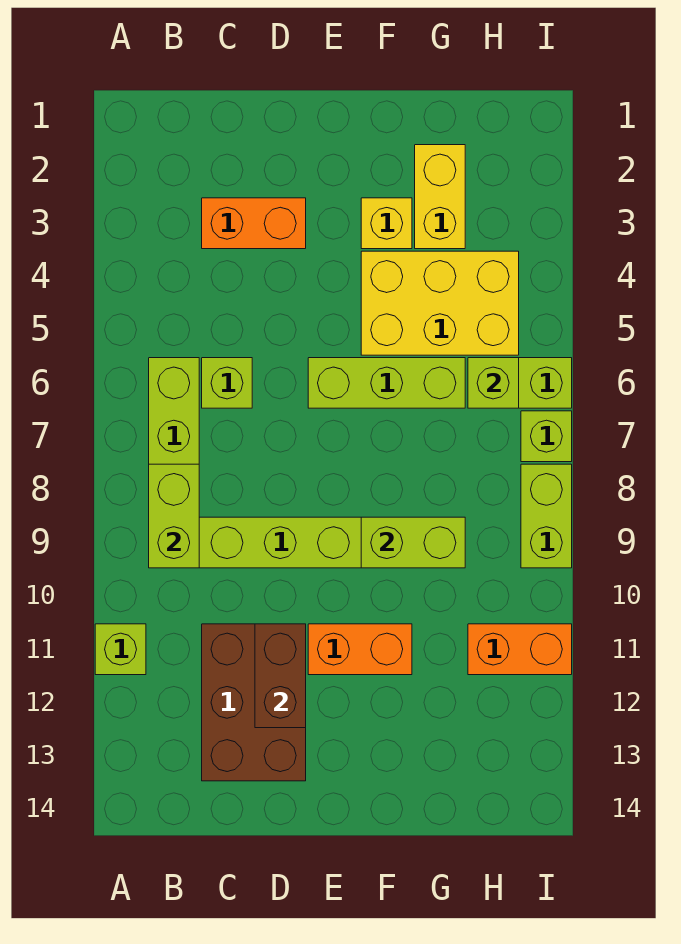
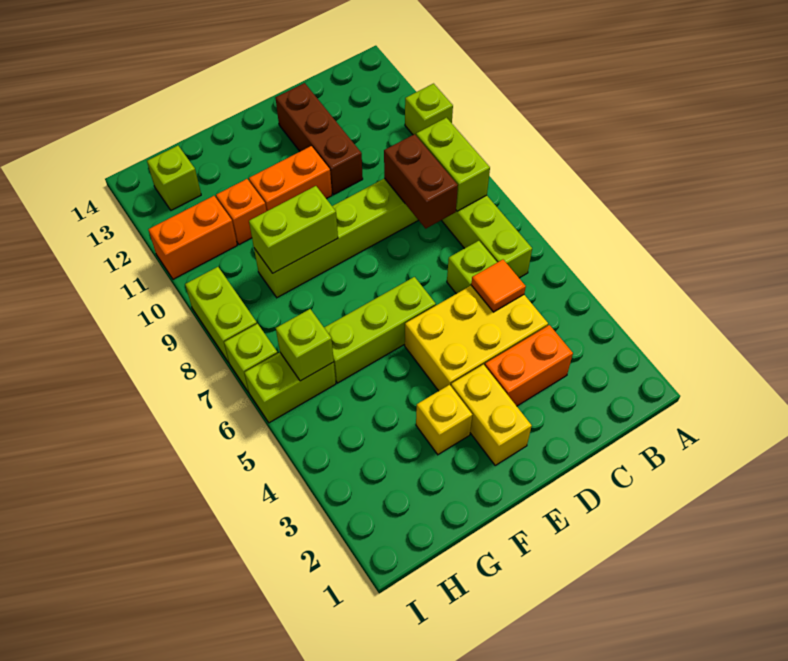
none -> orange tile C5 level 2
brown brick C11:D13 level 1 -> brown brick D11:D13 level 1
brown brick D11:D12 level 2 -> brown brick C8:C9 level 2
yellow brick F4:H5 level 1 -> yellow brick C4:E5 level 1
yellow brick G2:G3 level 1 -> yellow brick E2:E3 level 1
none -> orange brick G11 level 1
none -> lime brick H13 level 1

